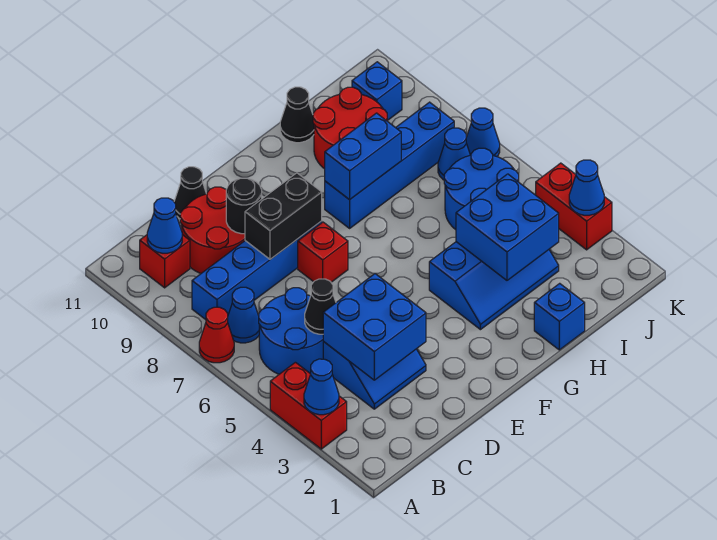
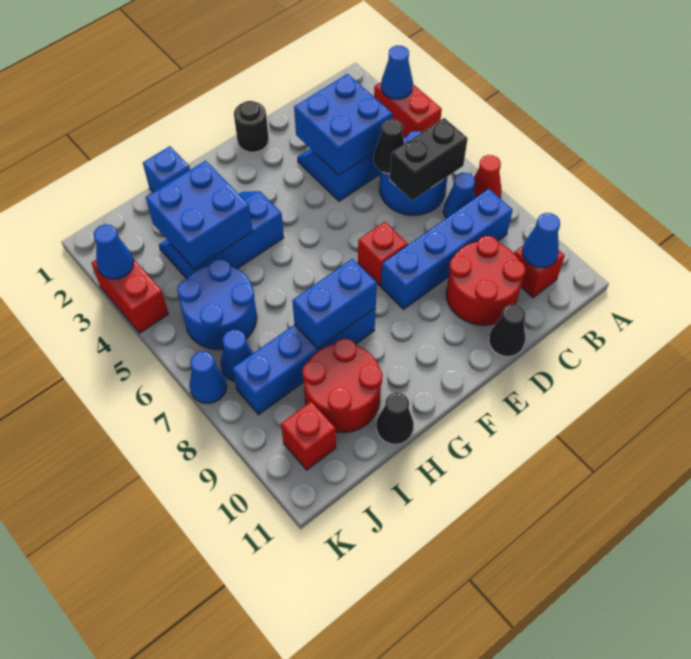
black brick D8:E8 level 2 -> black brick B6:C6 level 2
black round brick D9 level 2 -> black round brick E1 level 1
blue brick J10 level 1 -> red brick J10 level 1

